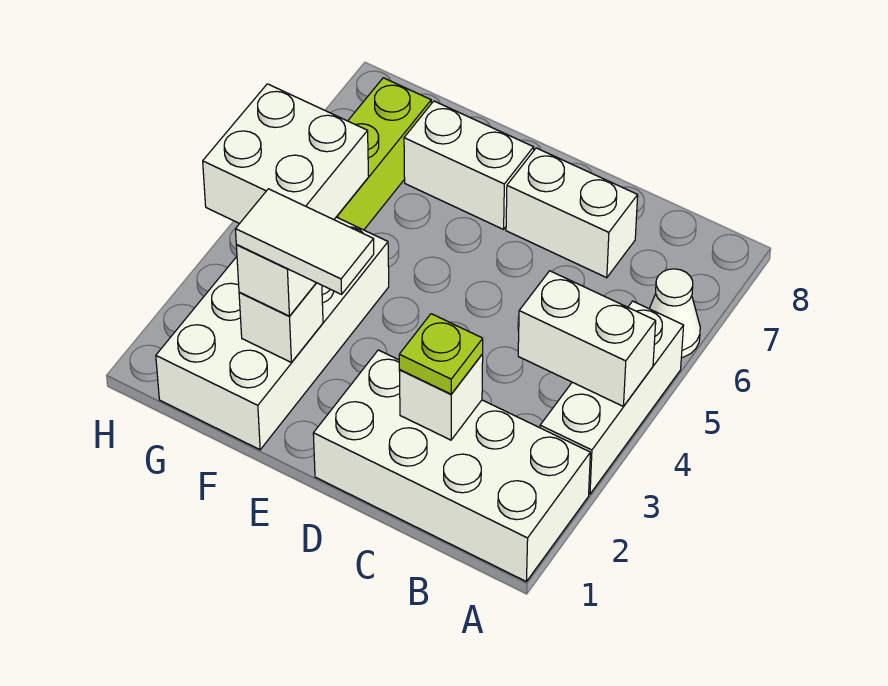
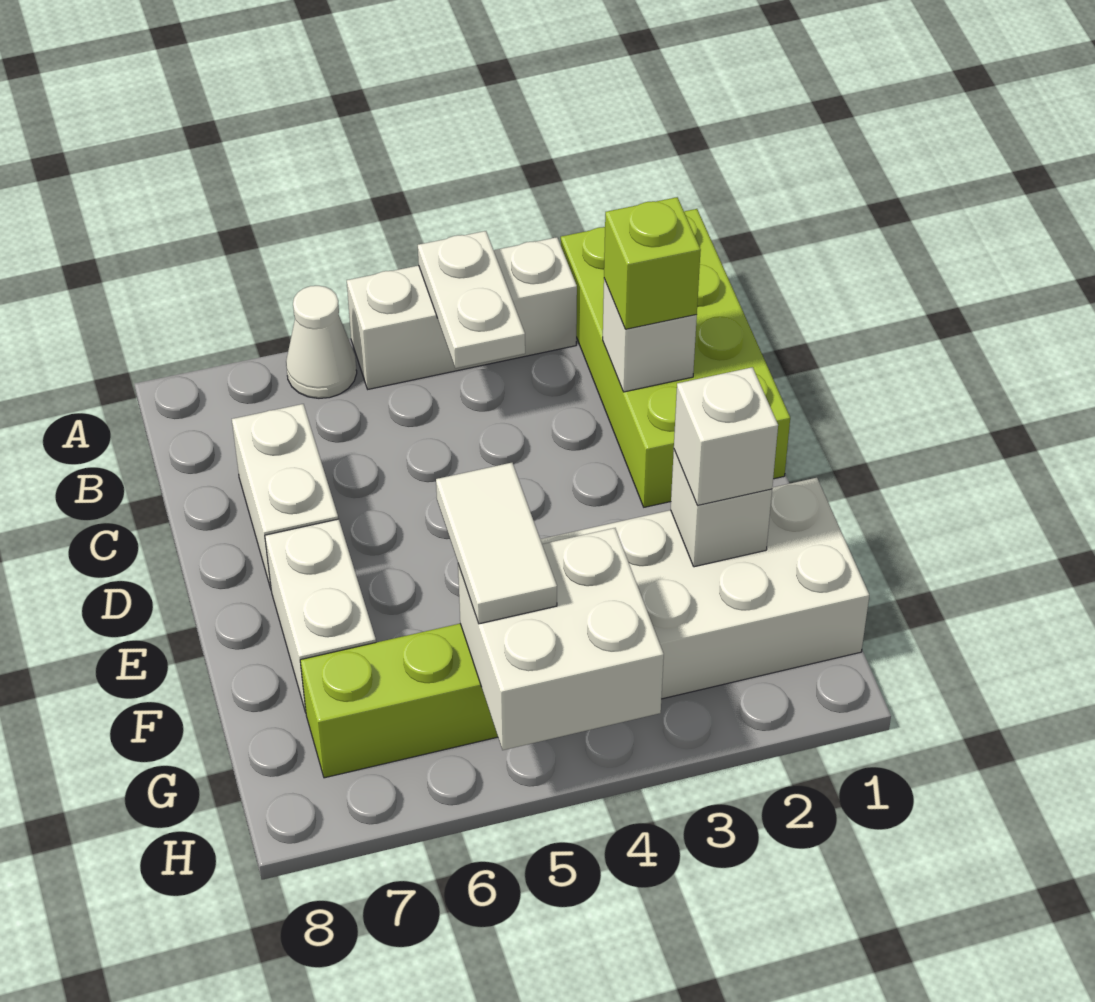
white brick A1:D2 level 1 -> lime brick A1:D2 level 1
white brick A4:B4 level 2 -> white plate A4:B4 level 2
lime plate C2 level 3 -> lime brick C2 level 3
white tile E2:F2 level 4 -> white tile F5:G5 level 3

